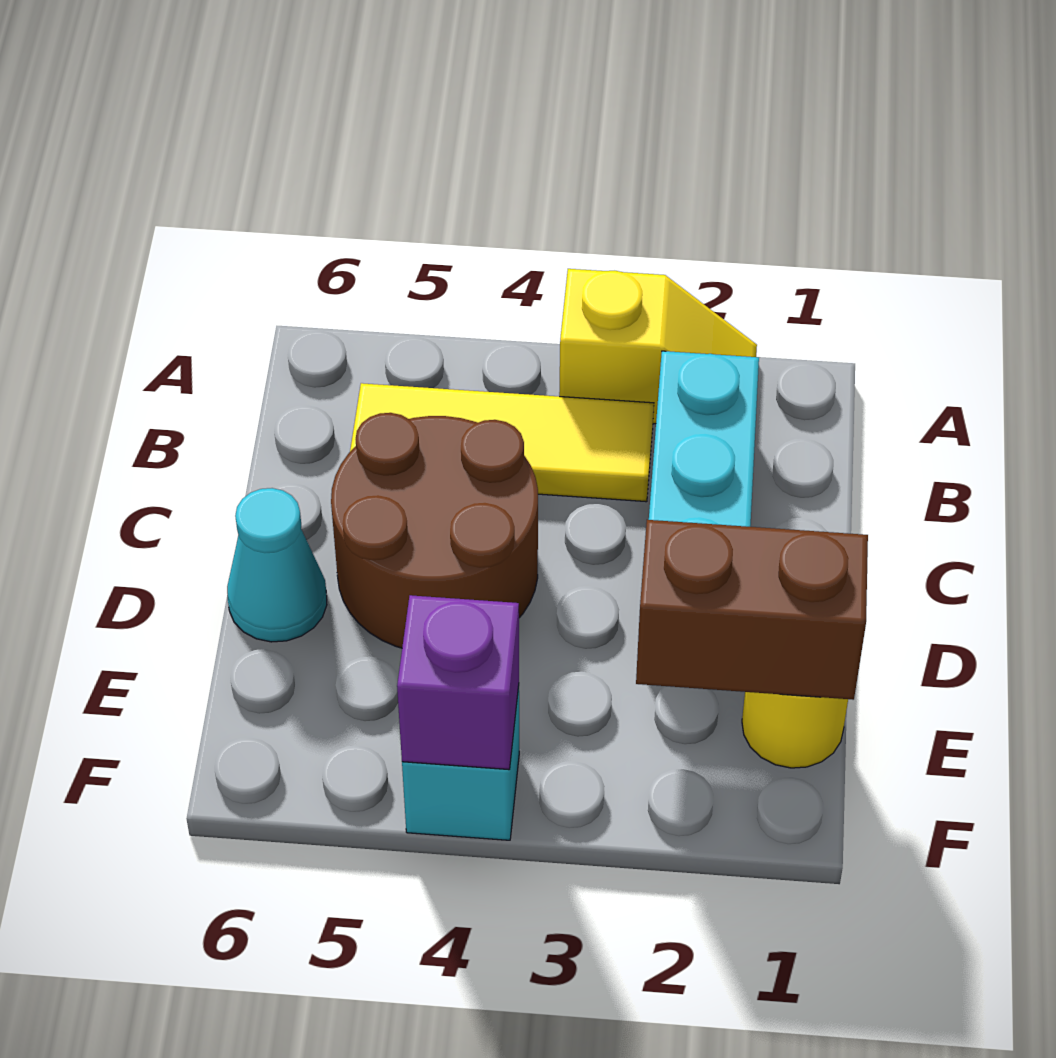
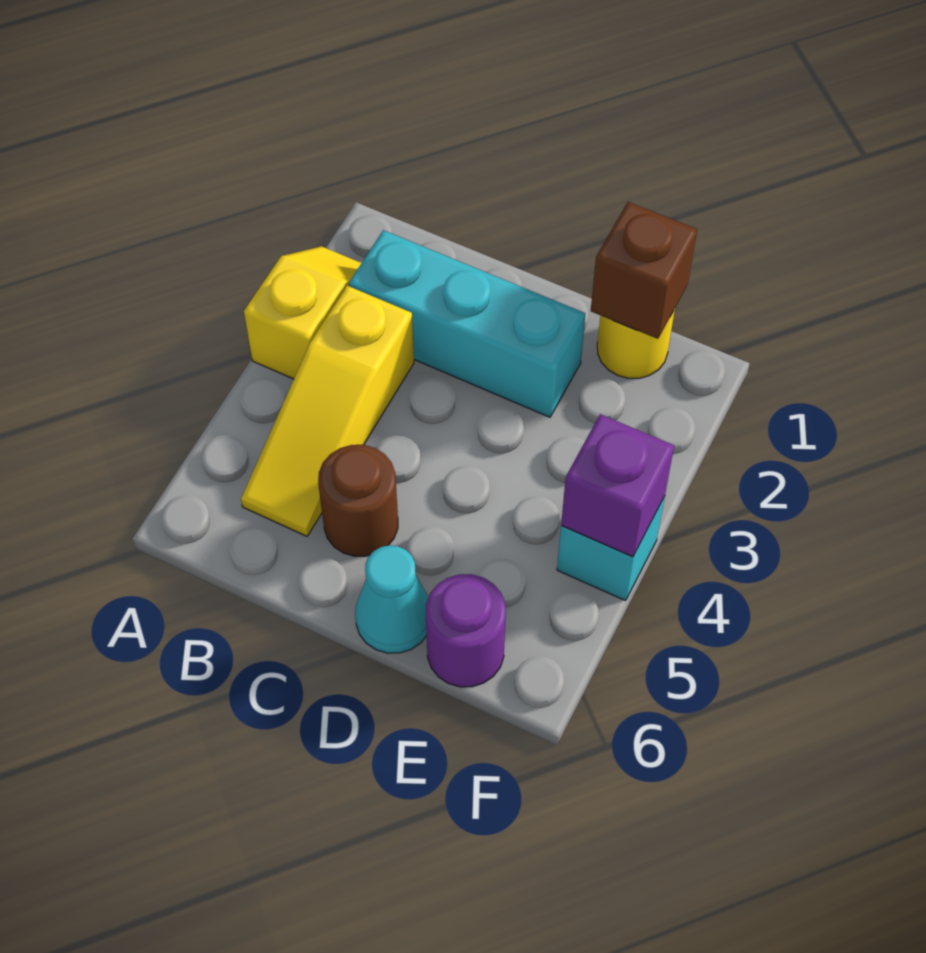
yellow tile B3:B5 level 1 -> yellow slope B3:B5 level 1 top 3
brown round brick C4:D5 level 1 -> brown round brick C5 level 1
brown brick E1:E2 level 2 -> brown brick E1 level 2
none -> purple round brick E6 level 1

